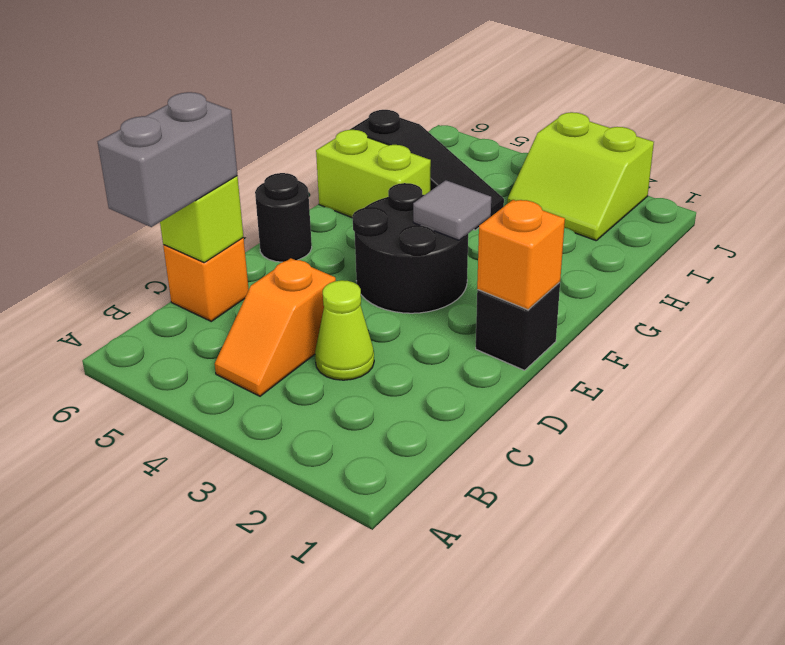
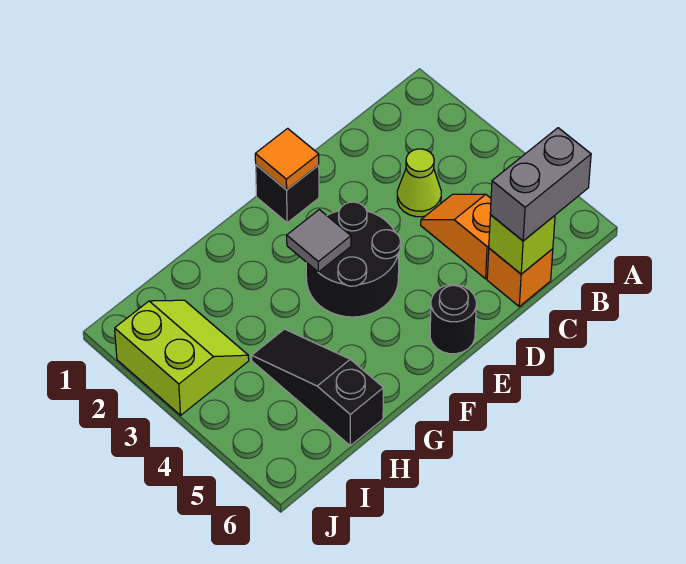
orange slope B4:C4 level 1 top C -> orange slope C4:C5 level 1 top 5
orange brick E1 level 2 -> orange tile E1 level 2
lime brick G5:G6 level 1 -> none

